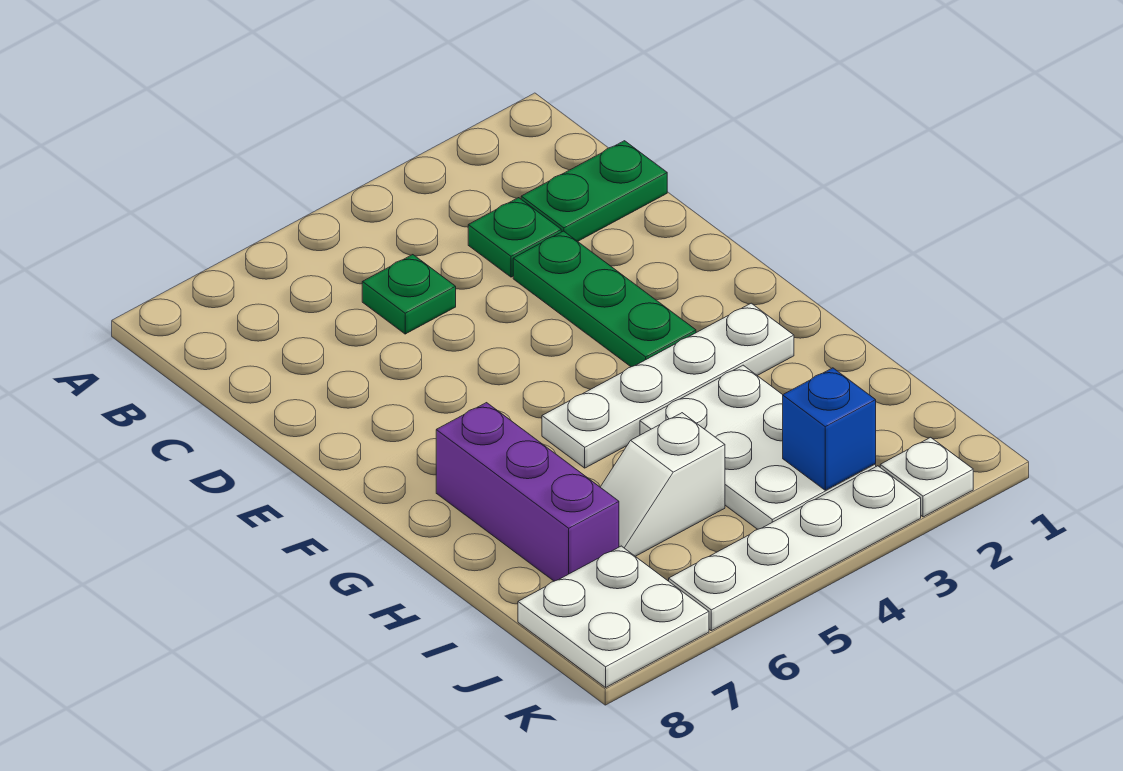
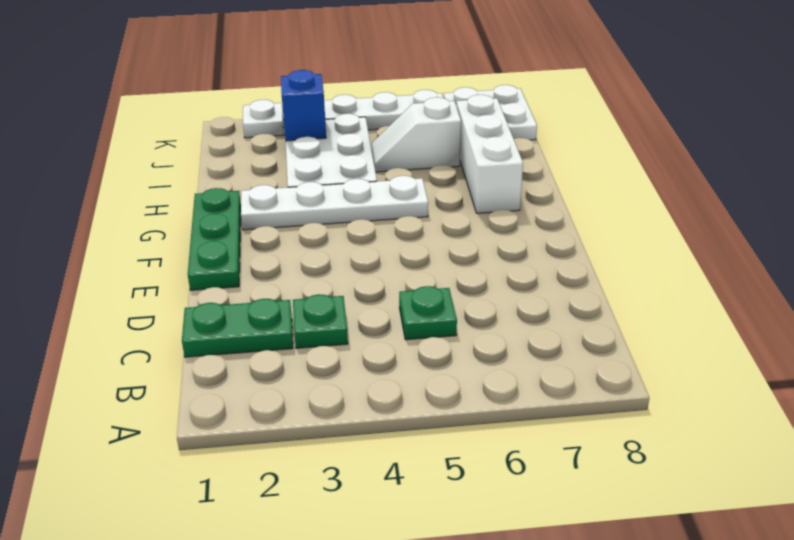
green plate D3:F3 level 1 -> green plate E1:G1 level 1
purple brick G7:I7 level 1 -> white brick G7:I7 level 1
white slope I5:I6 level 1 top 5 -> white slope I5:I6 level 1 top 6

